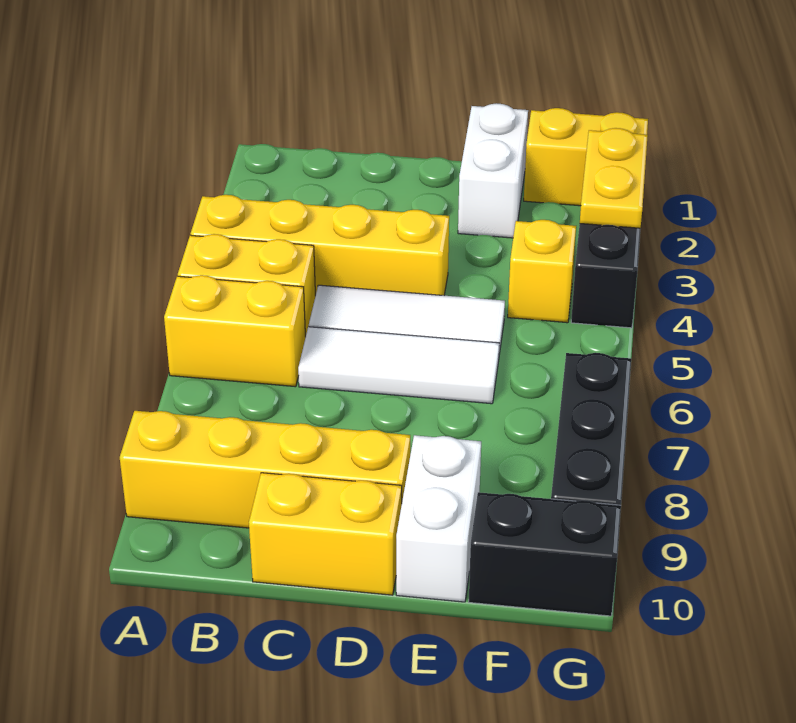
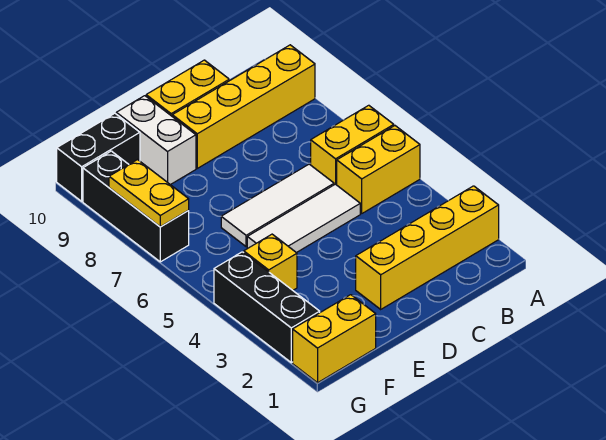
yellow brick A4:D4 level 1 -> yellow brick A2:D2 level 1
white brick E1:E2 level 1 -> none
yellow plate G2:G3 level 2 -> yellow plate G7:G8 level 2

